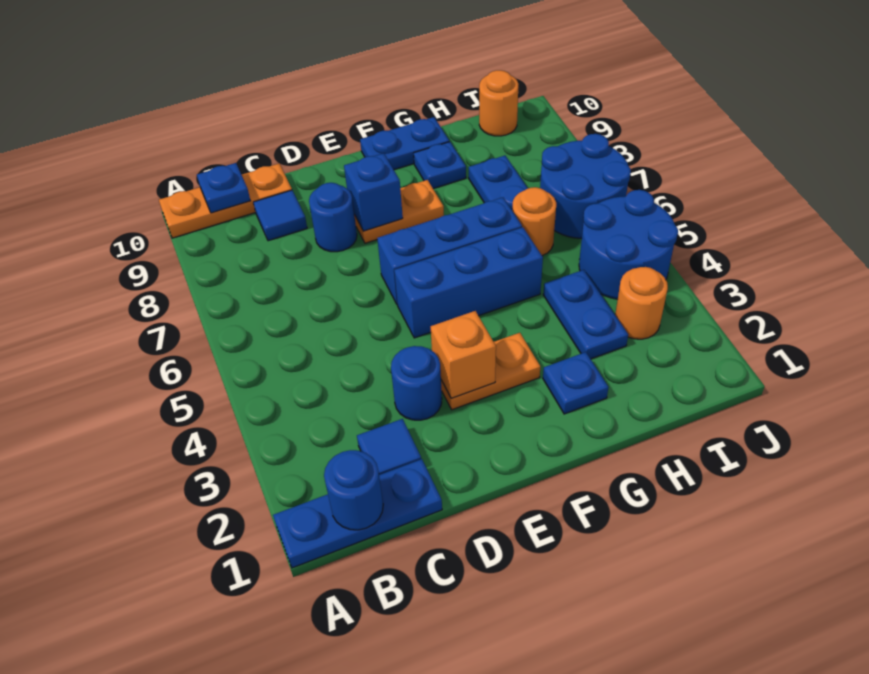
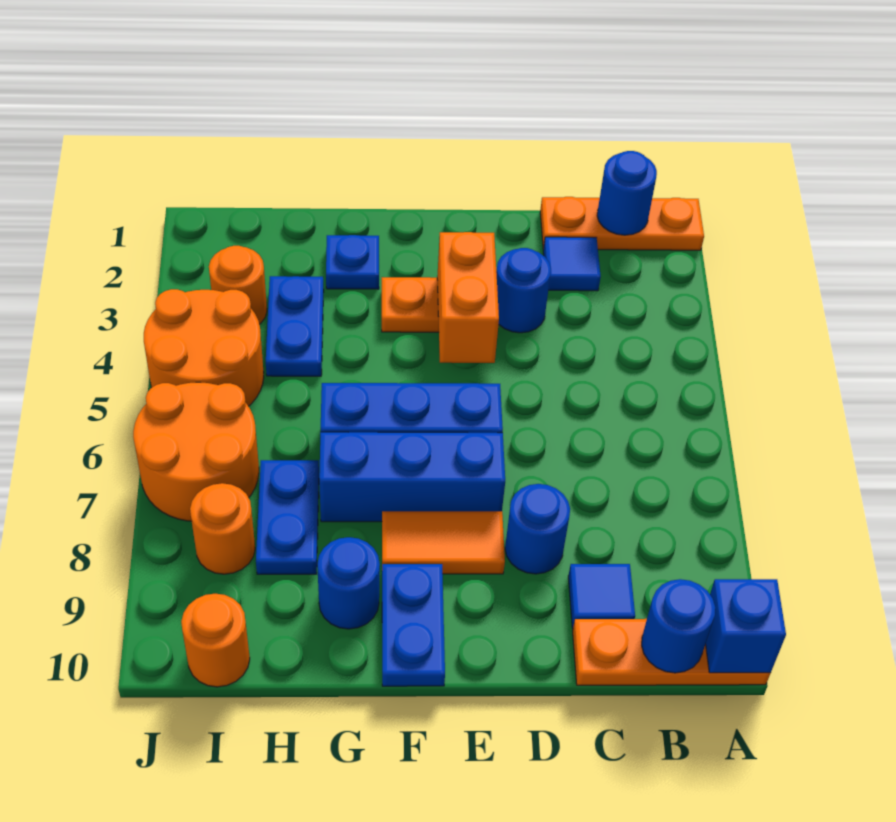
blue plate A1:C1 level 1 -> orange plate A1:C1 level 1
blue plate B10 level 2 -> blue round brick B10 level 2
orange brick E3 level 2 -> orange brick E3:E4 level 2
blue brick E5:G5 level 1 -> blue brick E7:G7 level 1
orange plate E8:F8 level 1 -> orange tile E8:F8 level 1
blue brick E8 level 2 -> blue brick A10 level 2
blue plate F10:G10 level 1 -> blue plate F9:F10 level 1
blue plate G9 level 1 -> blue round brick G9 level 1
orange round brick H6 level 1 -> orange round brick I8 level 1
blue round brick I4:J5 level 1 -> orange round brick I4:J5 level 1
blue round brick I6:J7 level 1 -> orange round brick I6:J7 level 1

